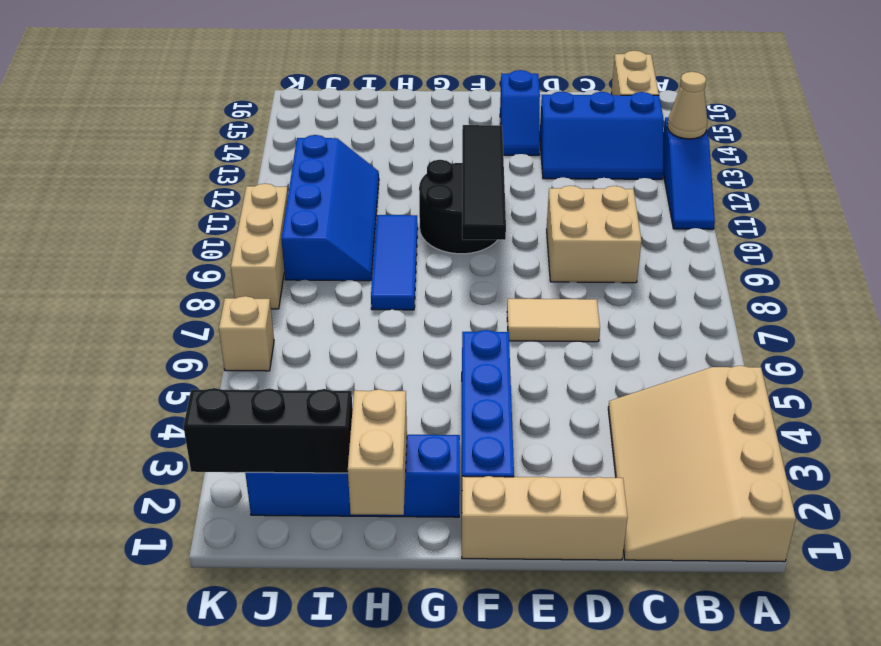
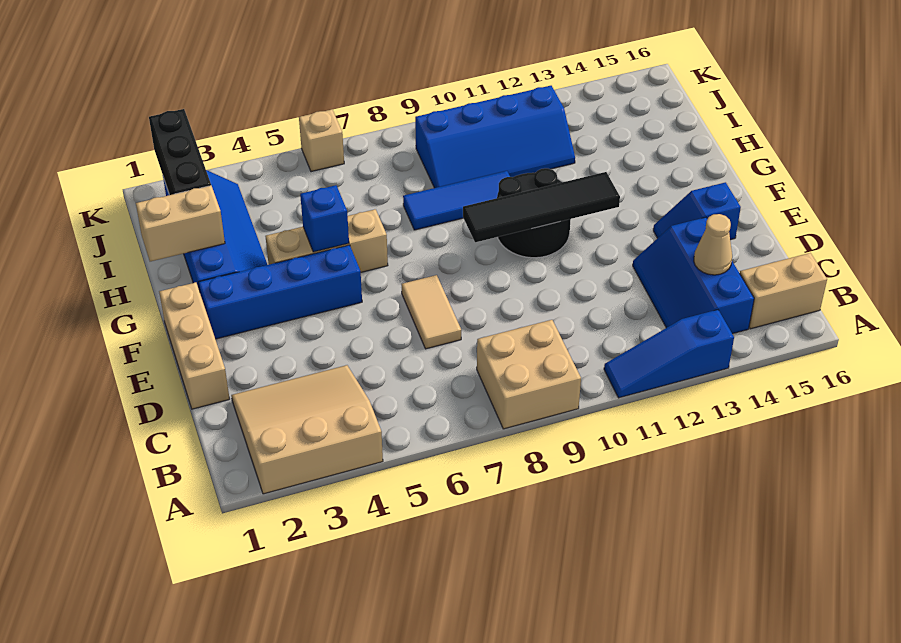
tan slope A1:C4 level 1 top A -> tan slope A2:C4 level 1 top A
tan cone A13 level 2 -> tan cone C14 level 2
tan brick C9:D10 level 1 -> tan brick A8:B9 level 1
none -> blue brick G5 level 2
tan brick K8:K10 level 1 -> tan brick G4:G6 level 1

